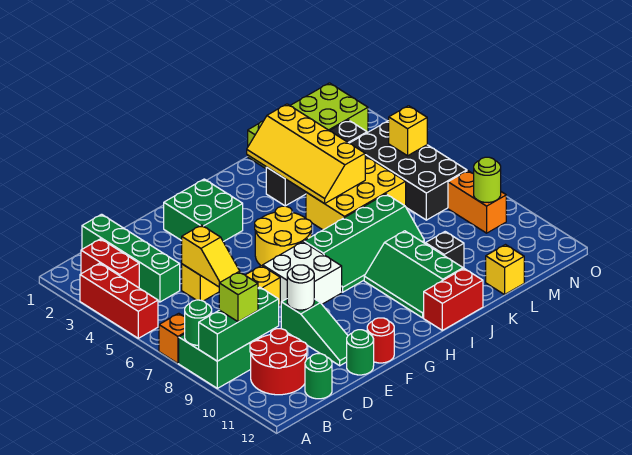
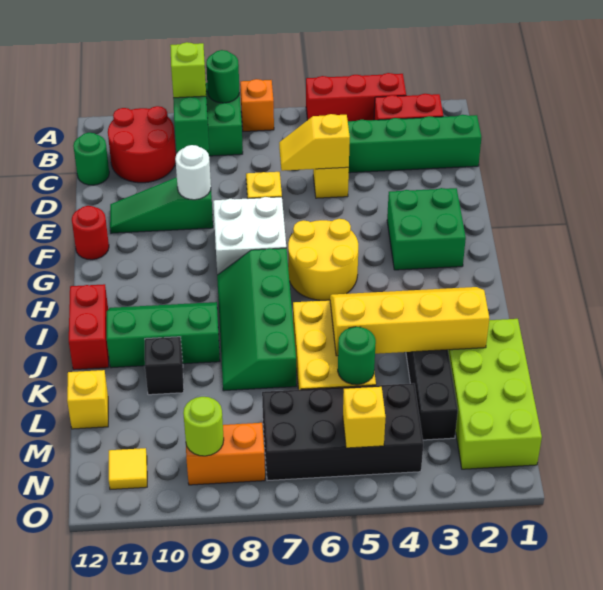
green round brick E12 level 1 -> green round brick L5 level 2
none -> yellow tile N11 level 1

